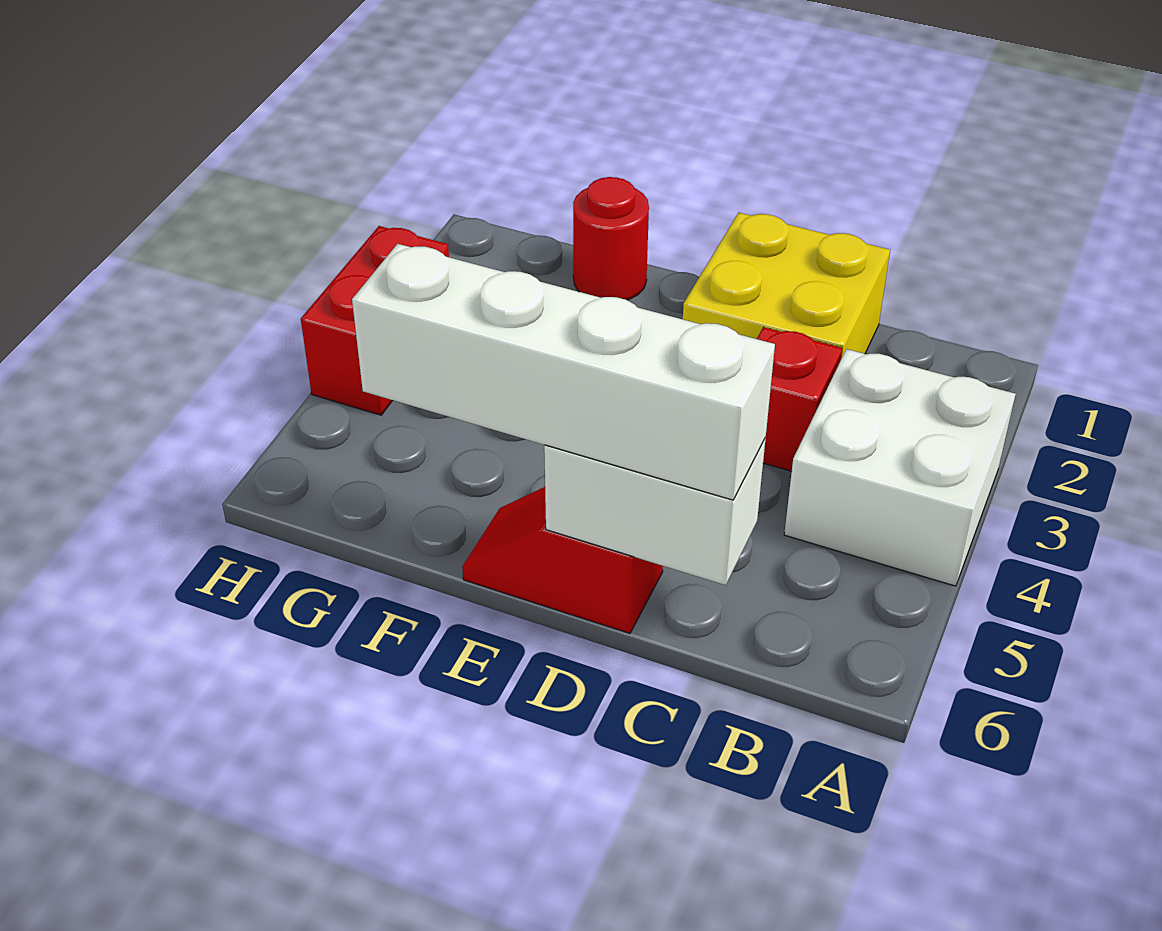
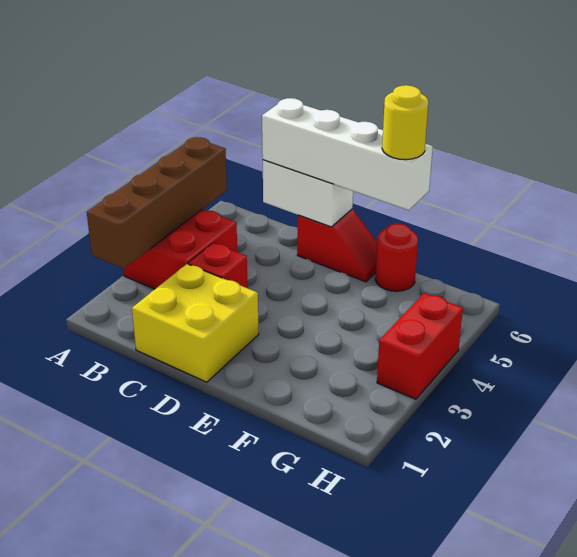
none -> brown brick A2:A5 level 2
white brick A3:B4 level 1 -> red brick A3:B4 level 1
red round brick F1 level 1 -> red round brick F6 level 1
none -> yellow round brick F6 level 4

